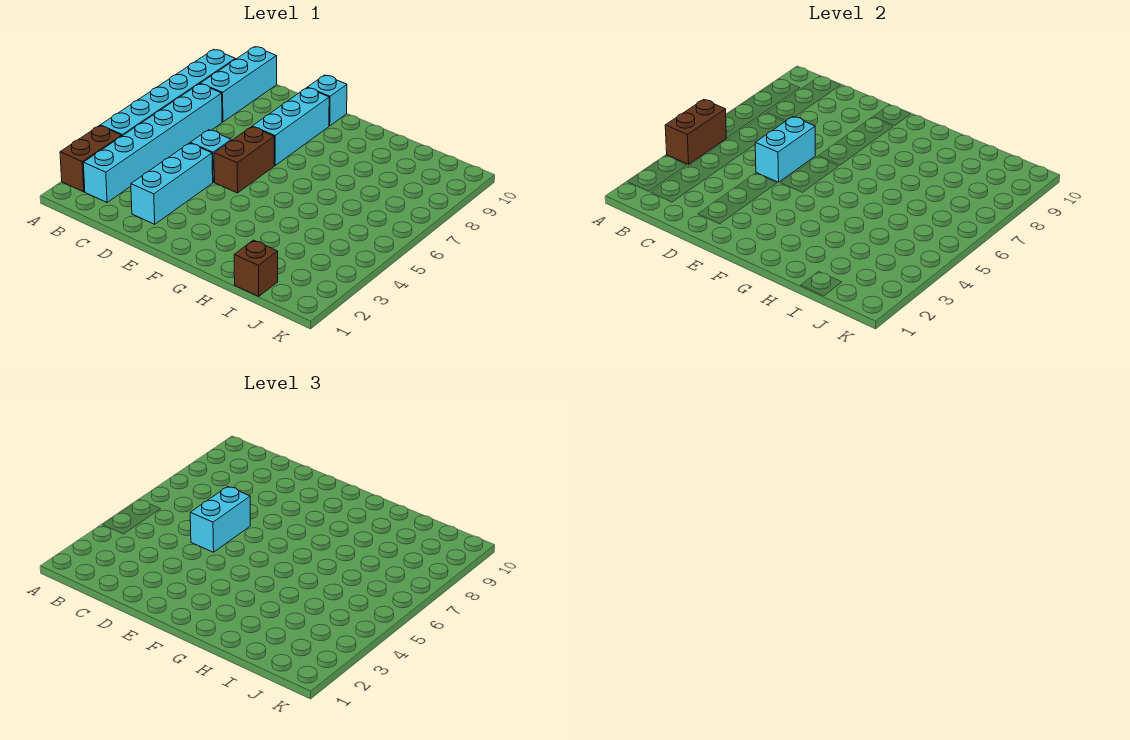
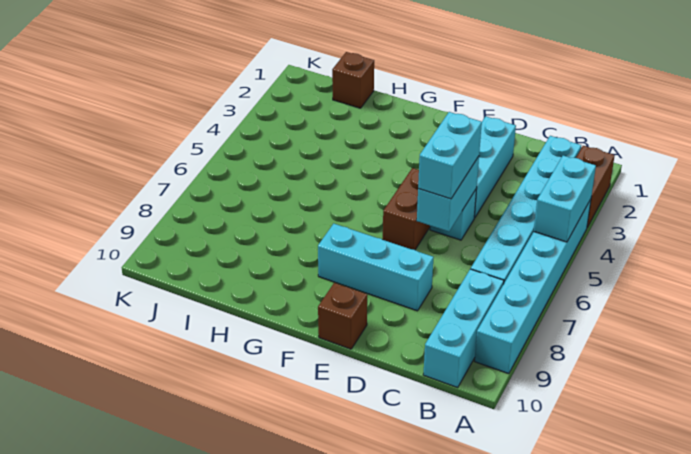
brown brick A4:A5 level 2 -> cyan brick A4:A5 level 2
cyan brick E7:E9 level 1 -> cyan brick D8:F8 level 1
cyan brick E10 level 1 -> brown brick E10 level 1

